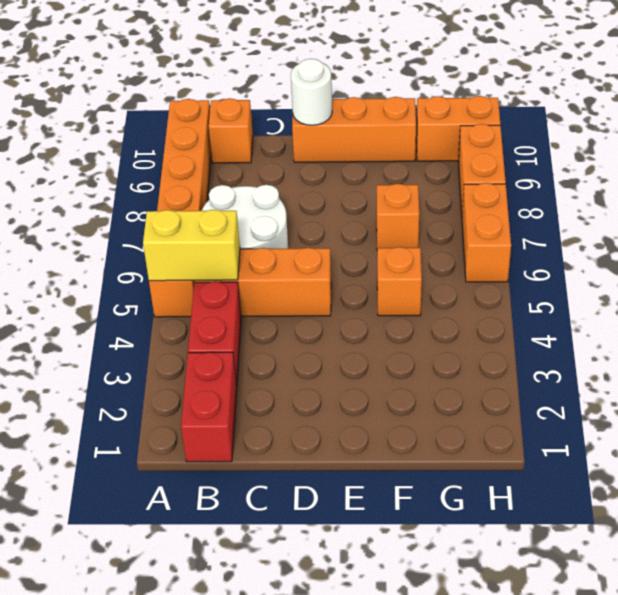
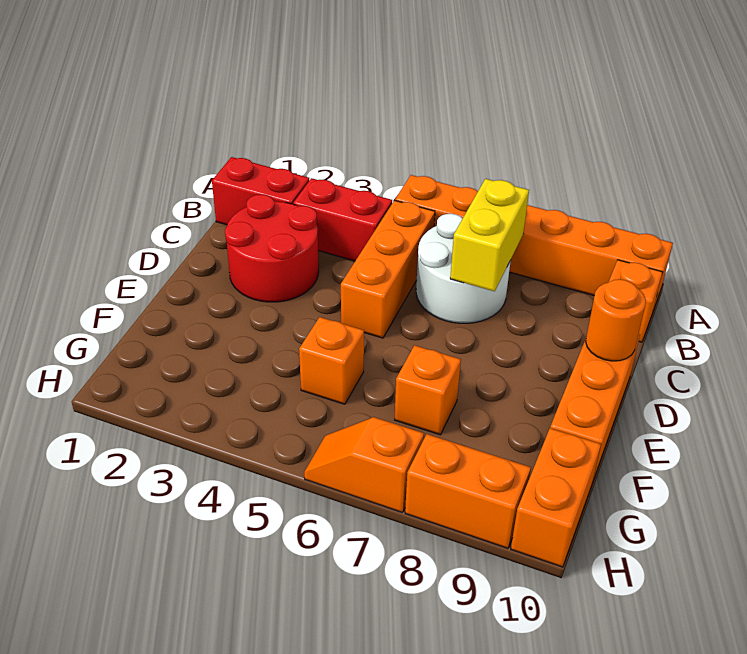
yellow brick A5:B5 level 2 -> yellow brick B7:C7 level 2
none -> red round brick C2:D3 level 1
white round brick D10 level 2 -> orange round brick D10 level 2
orange brick H6:H7 level 1 -> orange slope H6:H7 level 1 top 7

